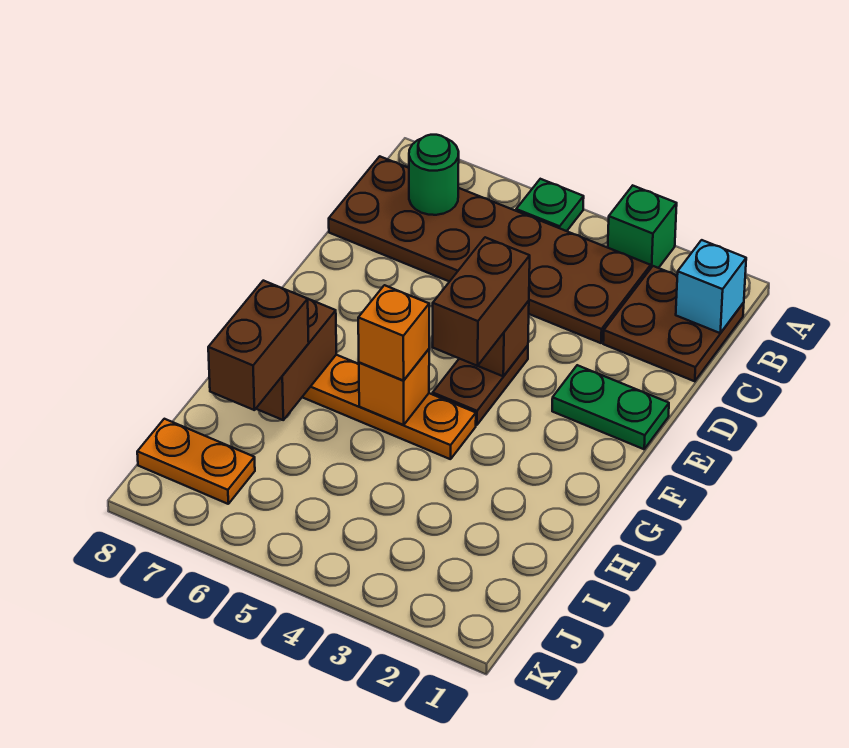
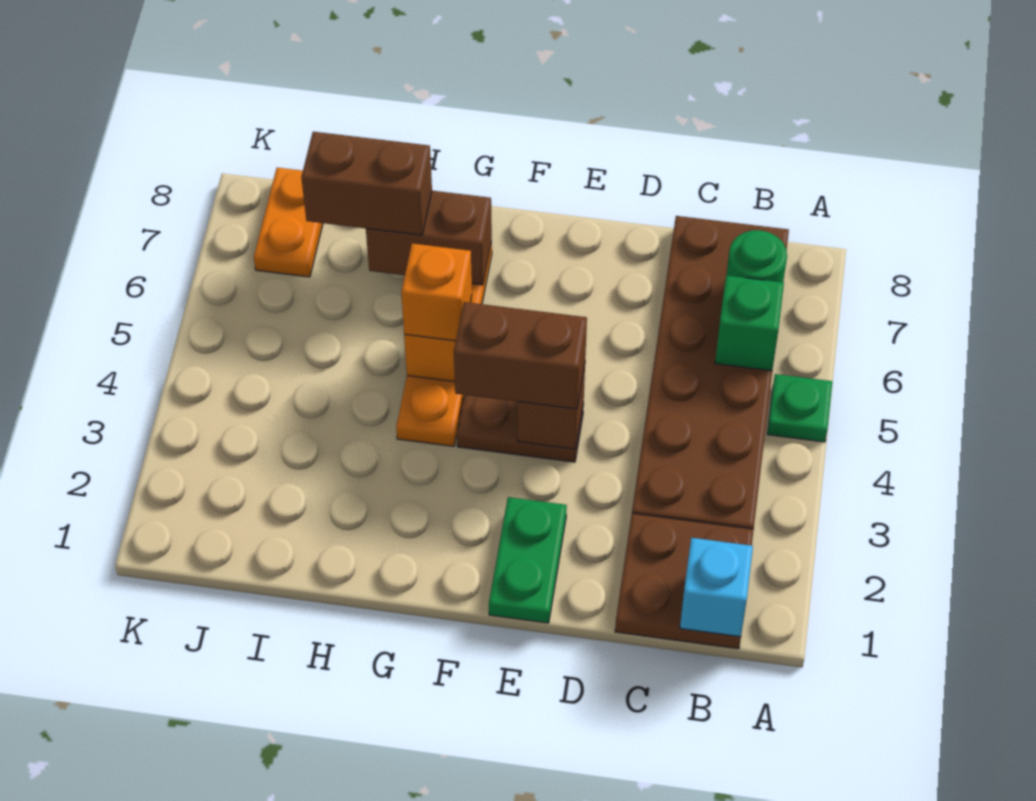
green brick A3 level 1 -> green brick B6 level 2

